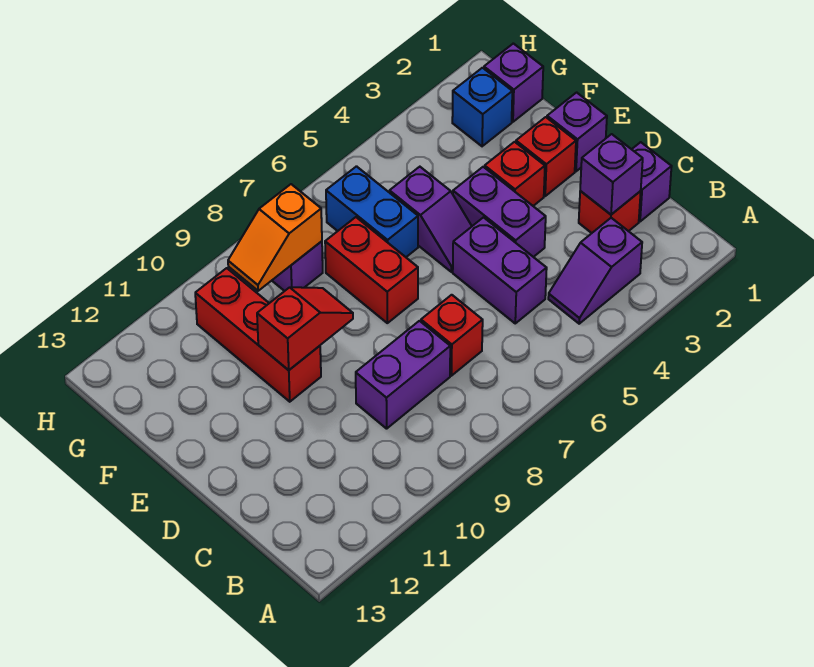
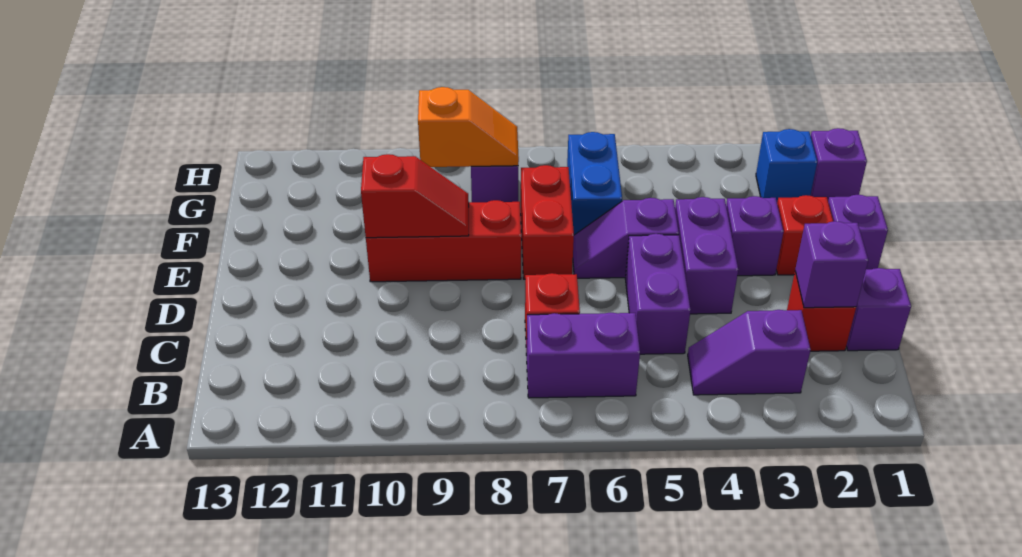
purple brick C8:C9 level 1 -> purple brick B6:B7 level 1
red brick E3 level 1 -> purple brick E3 level 1
purple slope E5:F5 level 1 top F -> purple slope E5:E6 level 1 top 5
red brick E10:G10 level 1 -> red brick E8:E10 level 1
orange slope G8:G9 level 2 top 8 -> orange slope G8:G9 level 2 top 9

